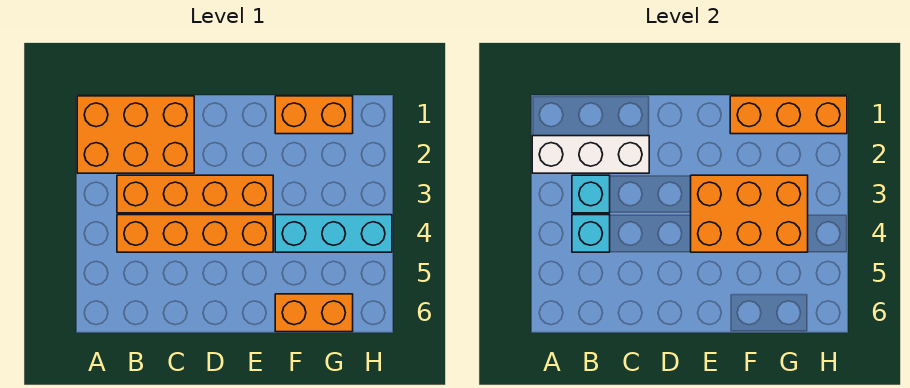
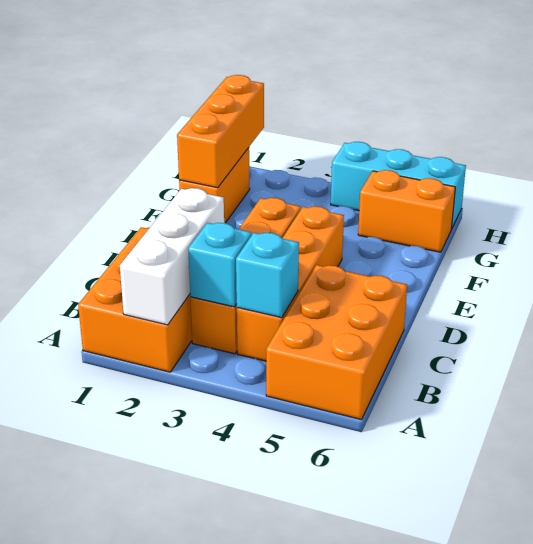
orange brick E3:G4 level 2 -> orange brick A5:C6 level 1
cyan brick F4:H4 level 1 -> cyan brick H4:H6 level 1
orange brick F6:G6 level 1 -> orange brick G5:G6 level 1

